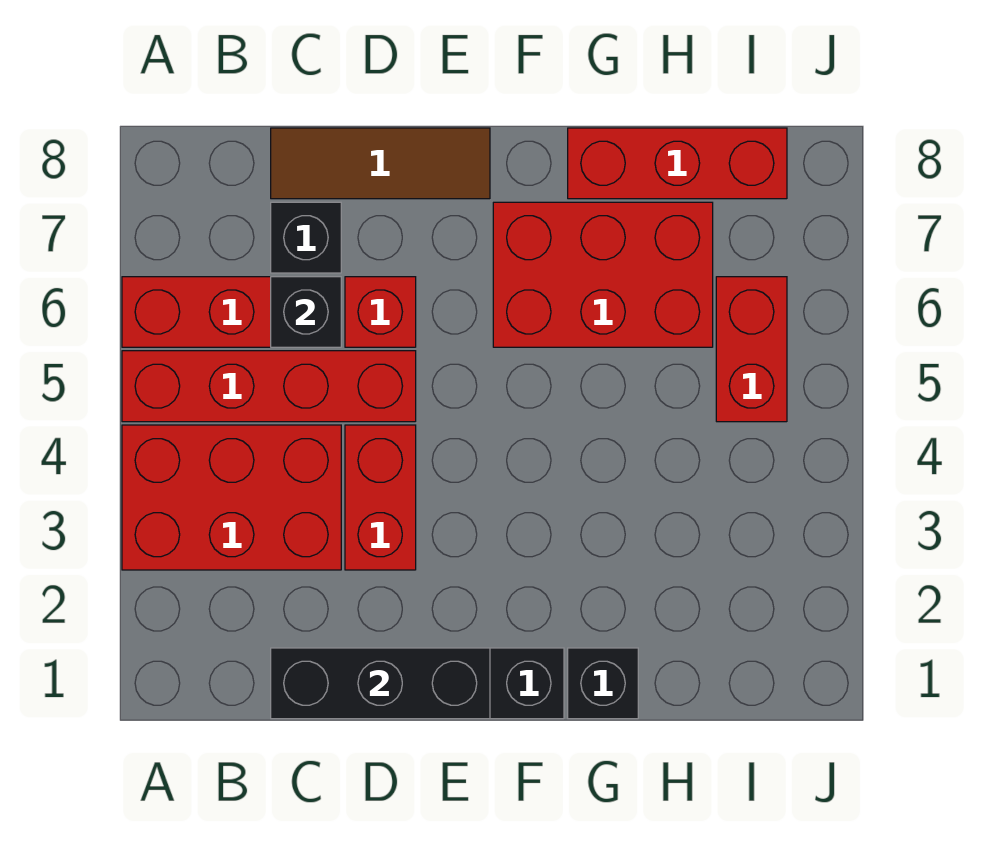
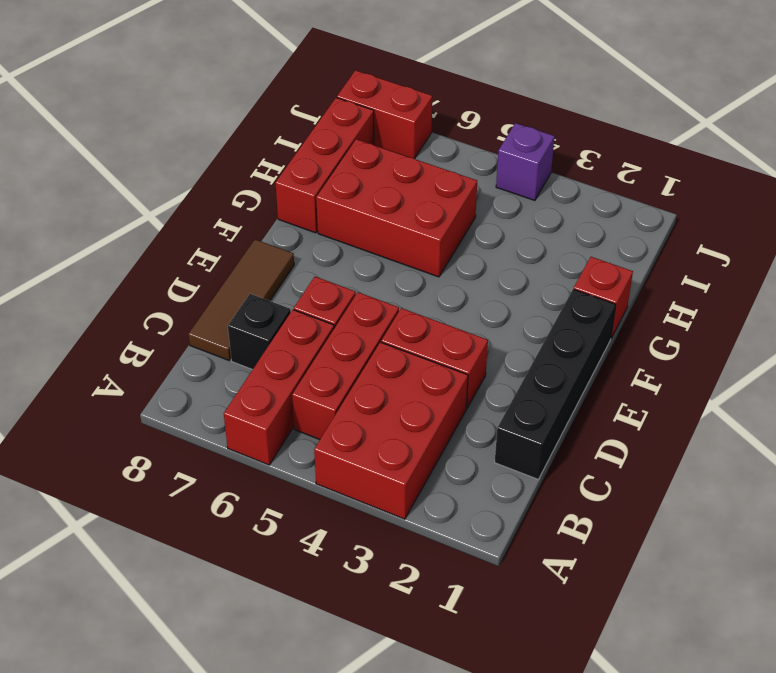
red brick A5:D5 level 1 -> red brick B5:D5 level 1
black brick C1:E1 level 2 -> none
black brick C6 level 2 -> none
red brick F6:H7 level 1 -> red brick G5:H7 level 1
black brick G1 level 1 -> red brick G1 level 1
red brick I5:I6 level 1 -> red brick J7:J8 level 1
none -> purple brick J4 level 1

